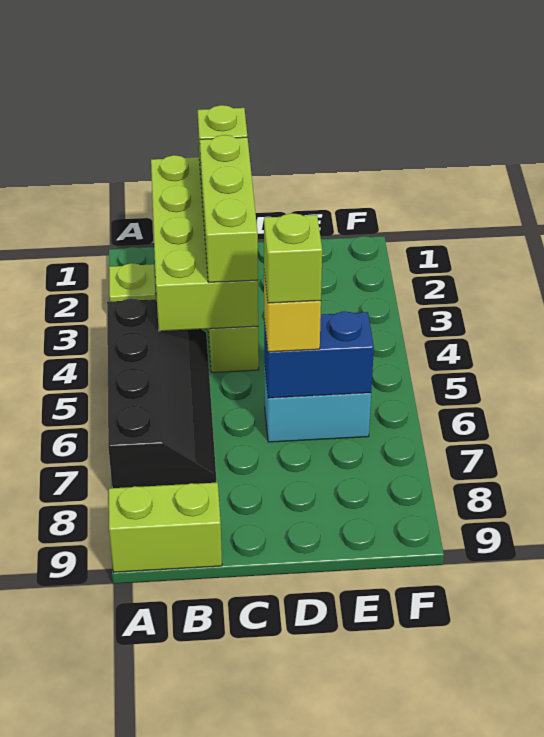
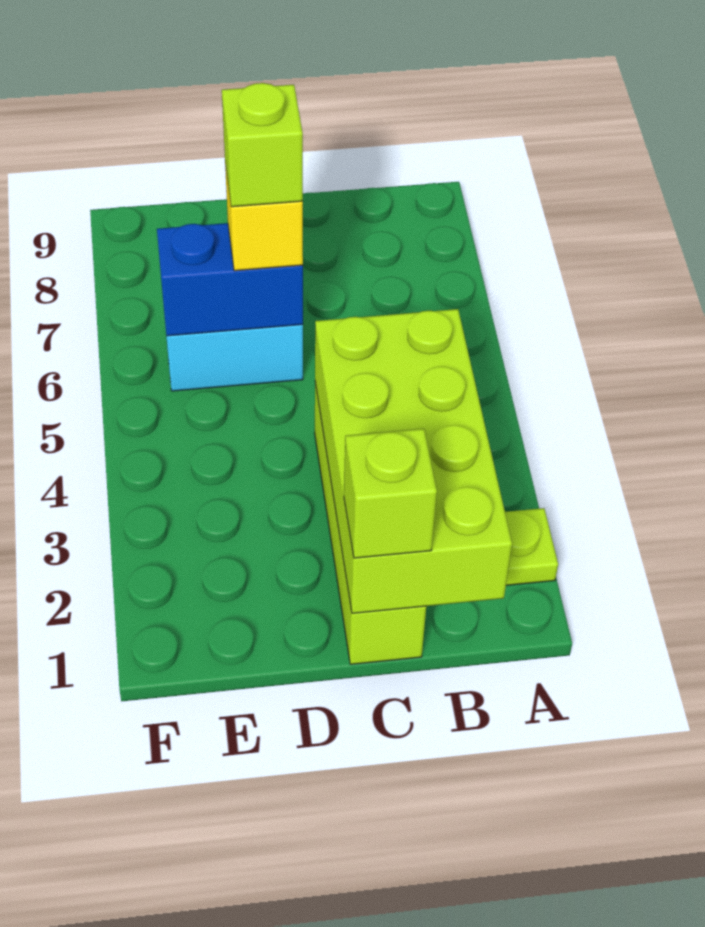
black slope A4:B7 level 1 top A -> none
lime brick A9:B9 level 1 -> none
lime brick C2:C4 level 3 -> none

